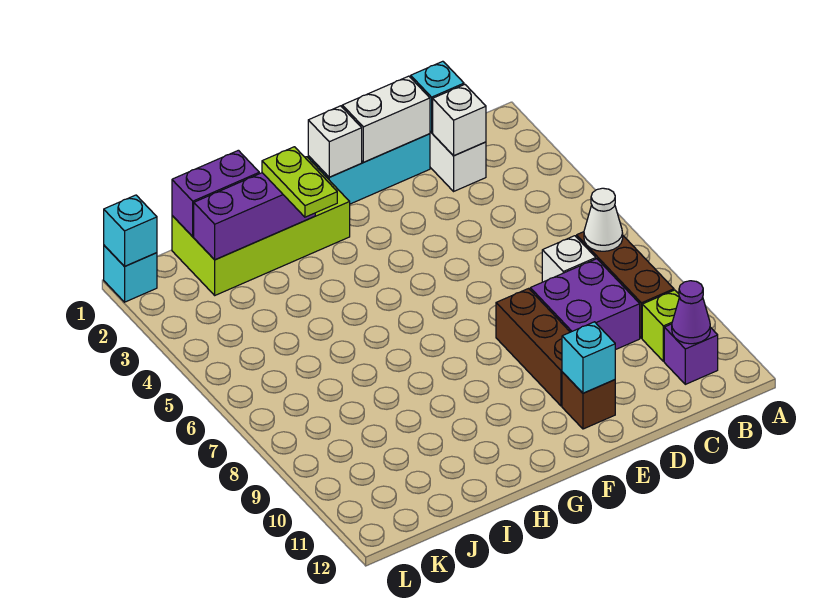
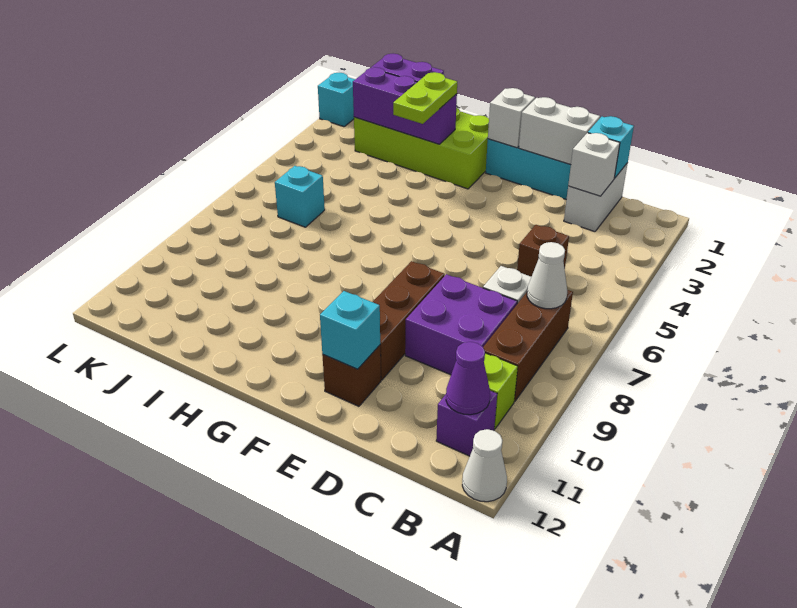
none -> white cone A12 level 1
none -> brown brick C5 level 1
cyan brick L1 level 2 -> cyan brick J6 level 1

